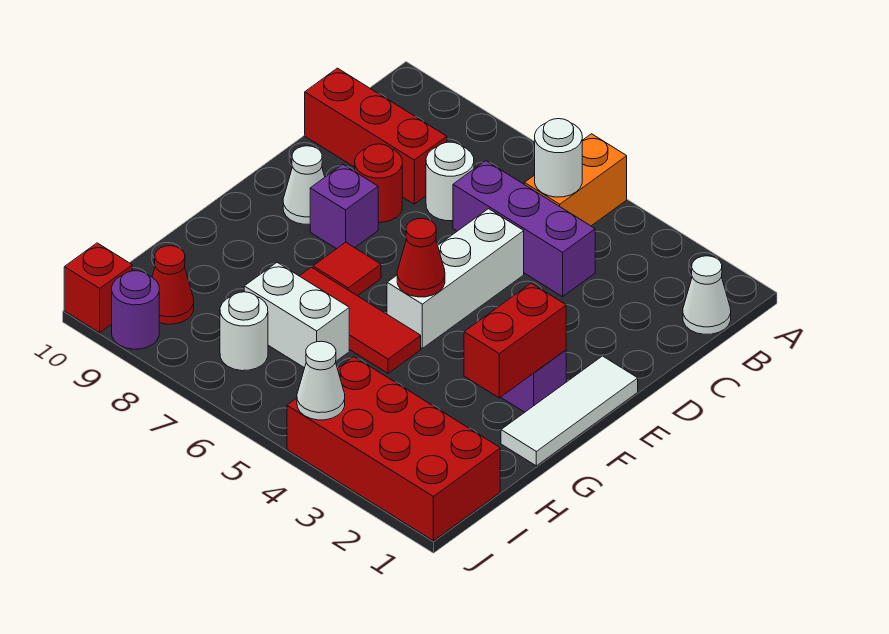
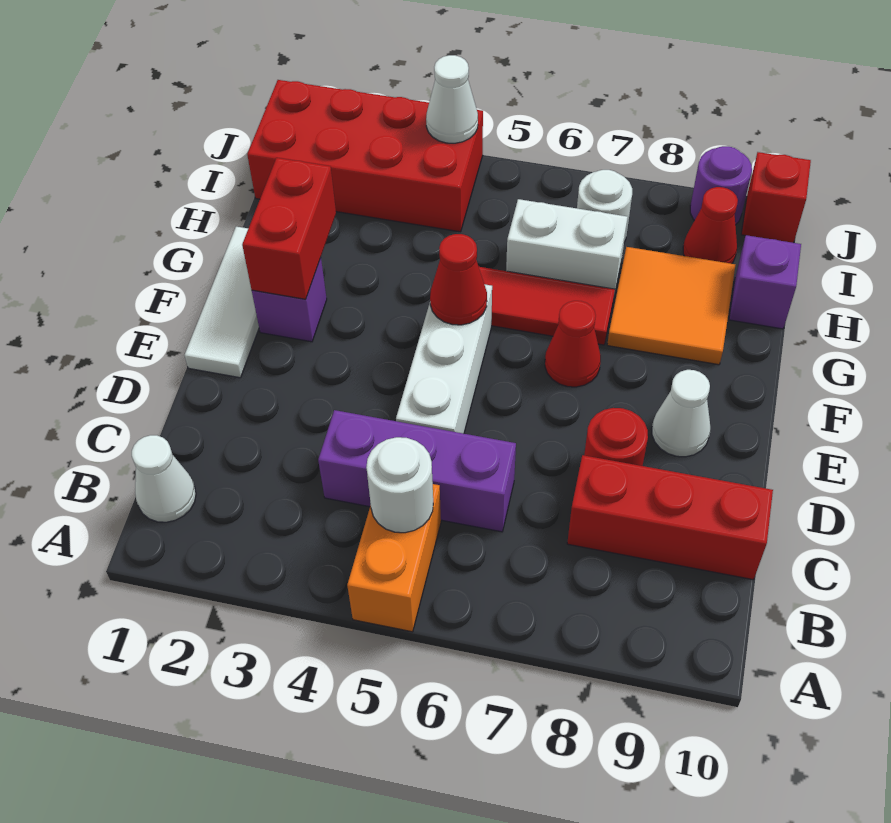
white round brick C7 level 1 -> none
purple brick E8 level 1 -> purple brick H10 level 1
red tile F7 level 1 -> red cone F7 level 1
none -> orange tile G8:H9 level 1

